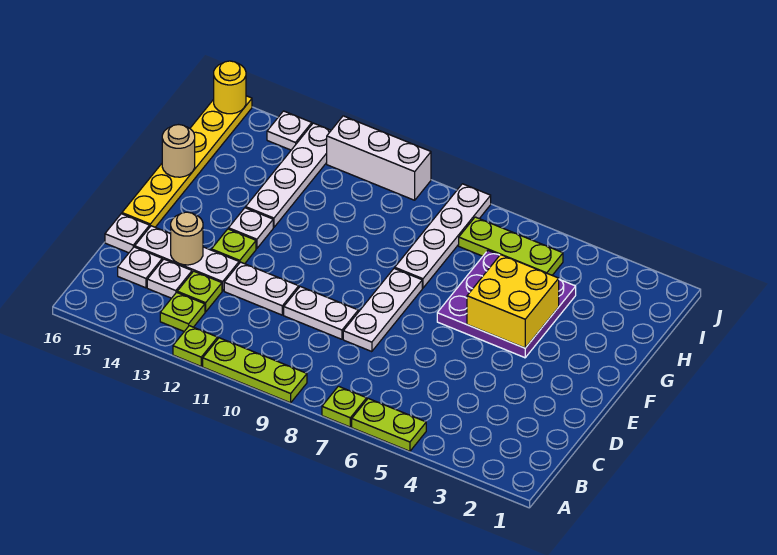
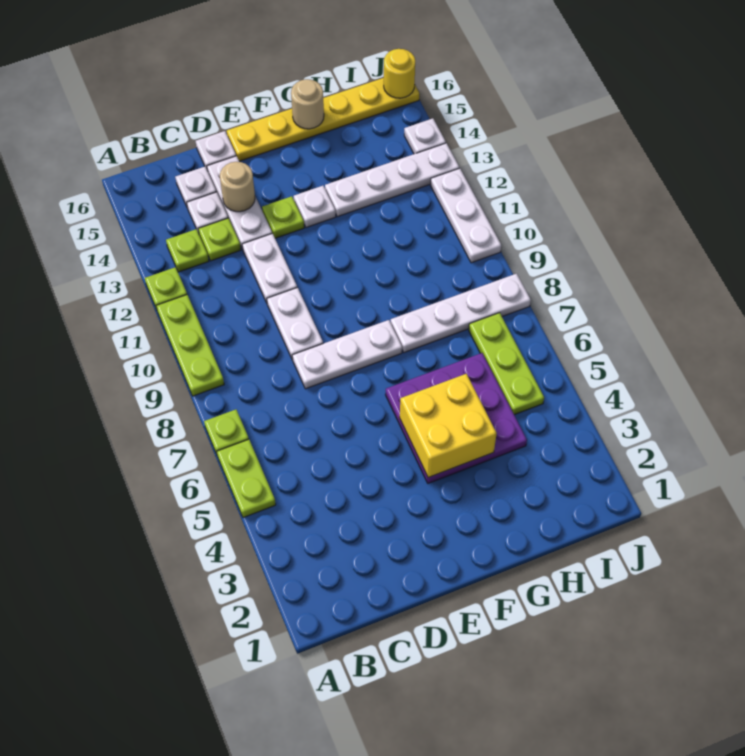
white brick J10:J12 level 1 -> white plate J10:J12 level 1

